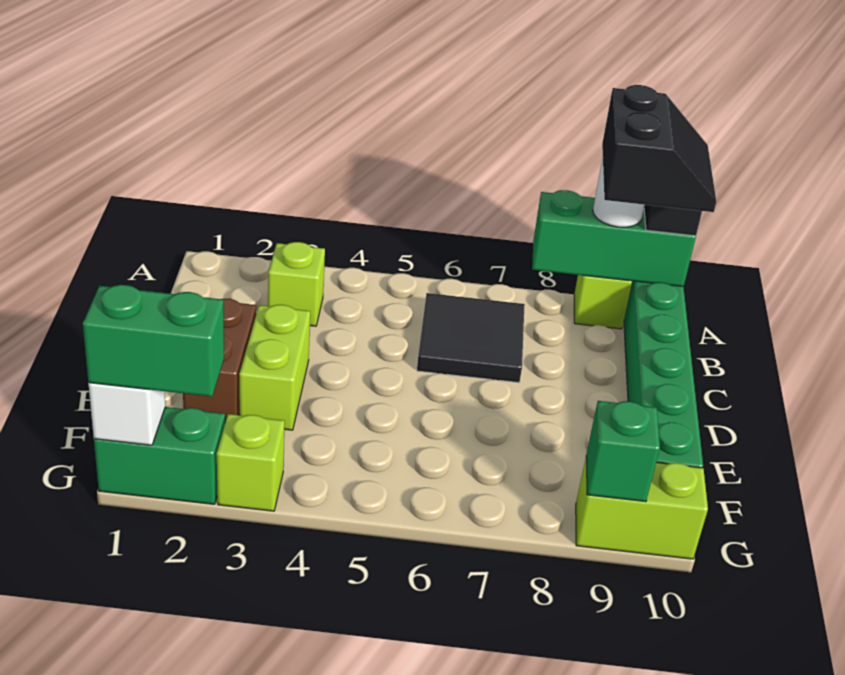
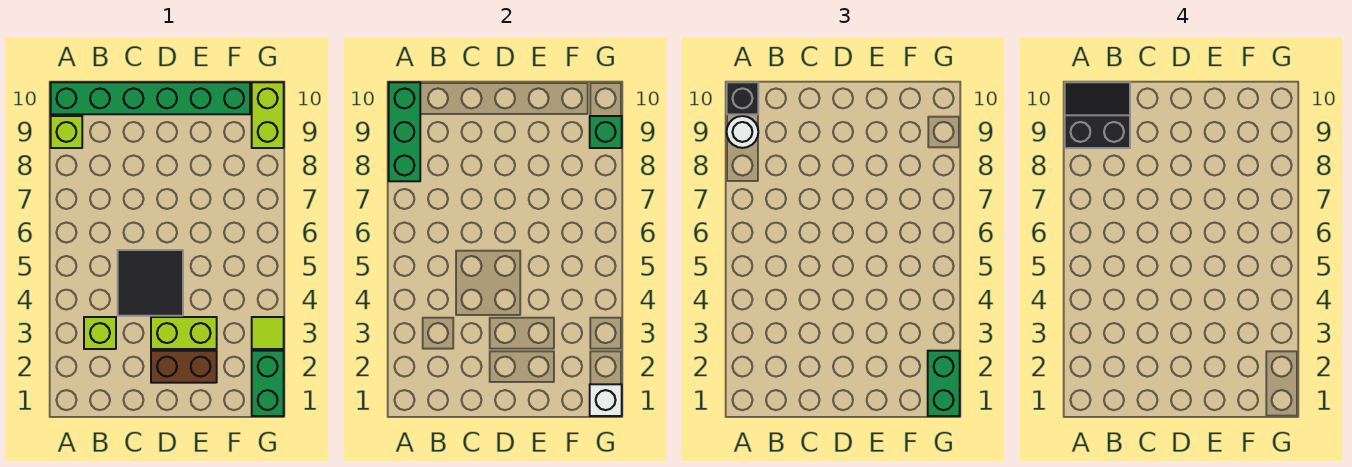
black tile B6:C7 level 1 -> black tile C4:D5 level 1
lime brick G3 level 1 -> lime tile G3 level 1

